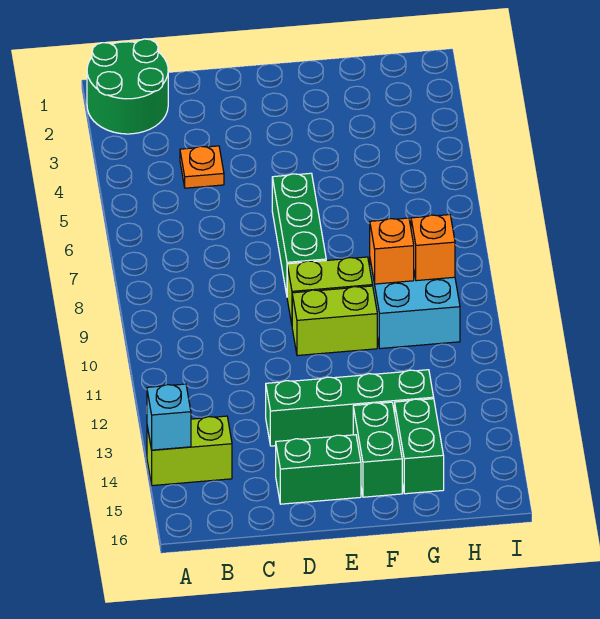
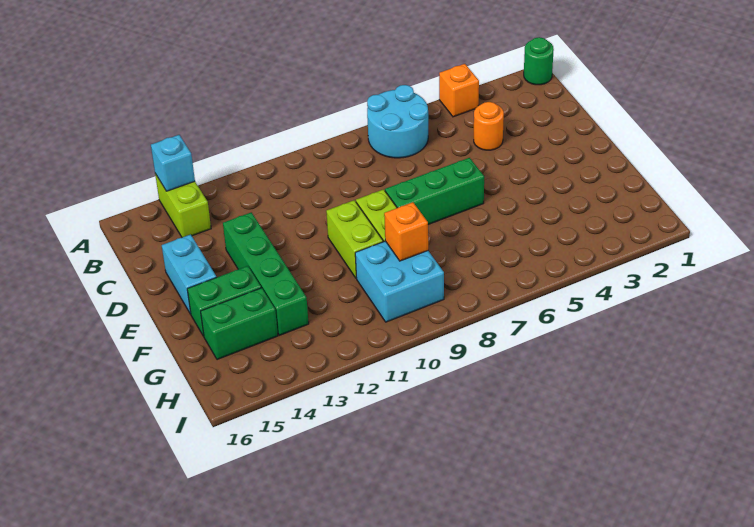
green round brick A1:B2 level 1 -> green round brick A1 level 1
none -> cyan round brick A6:B7 level 1
orange plate C4 level 1 -> orange round brick C4 level 1
green brick D15:E15 level 1 -> cyan brick D15:E15 level 1
orange brick H9 level 2 -> orange brick A4 level 1

